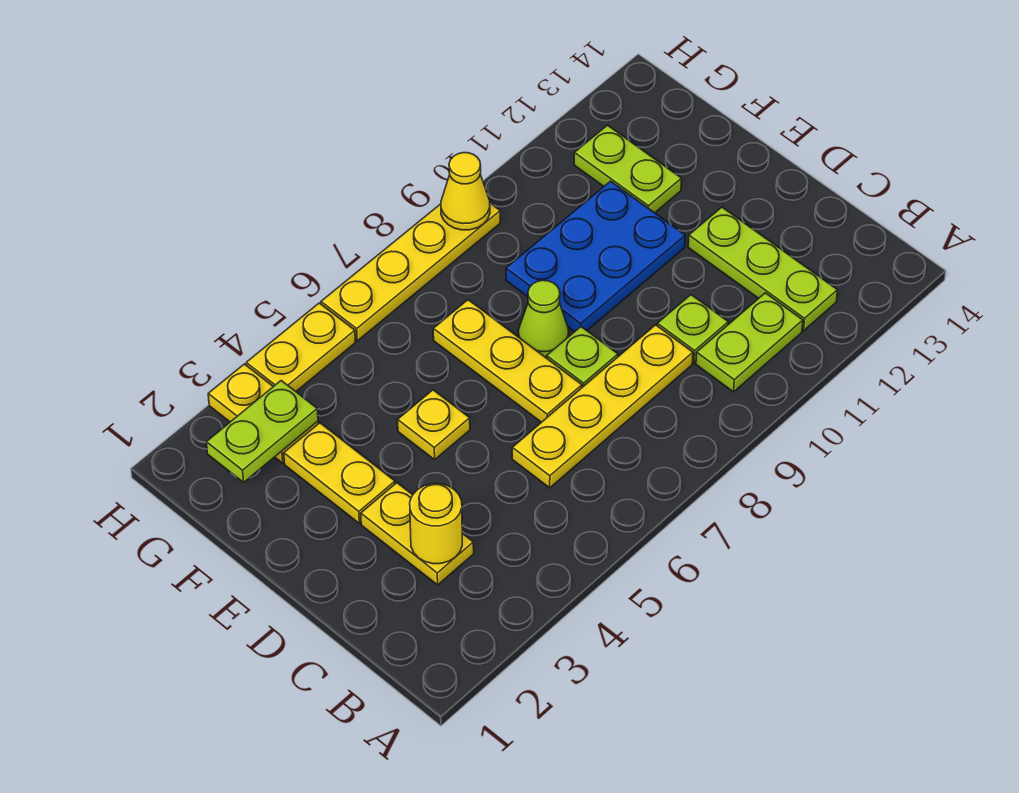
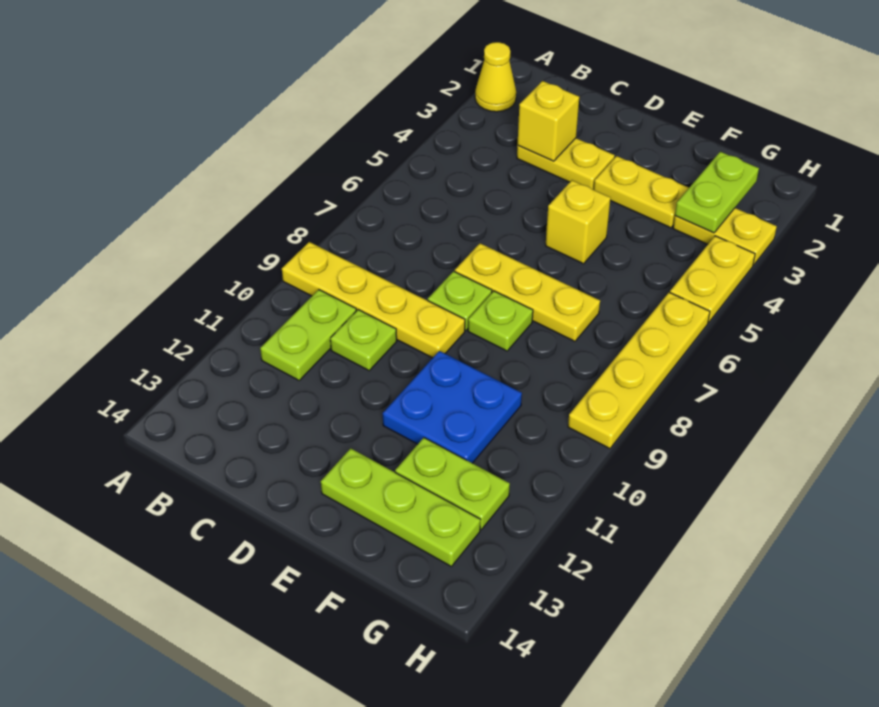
lime plate B12:D12 level 1 -> lime plate E13:G13 level 1
yellow round brick C3 level 2 -> yellow brick C3 level 2
yellow plate C6:C9 level 1 -> yellow plate A9:D9 level 1
yellow plate E5 level 1 -> yellow brick E5 level 1
lime cone E8 level 1 -> lime plate E8 level 1
blue plate E9:F11 level 1 -> blue plate E10:F11 level 1
yellow cone H9 level 2 -> yellow cone A2 level 1

